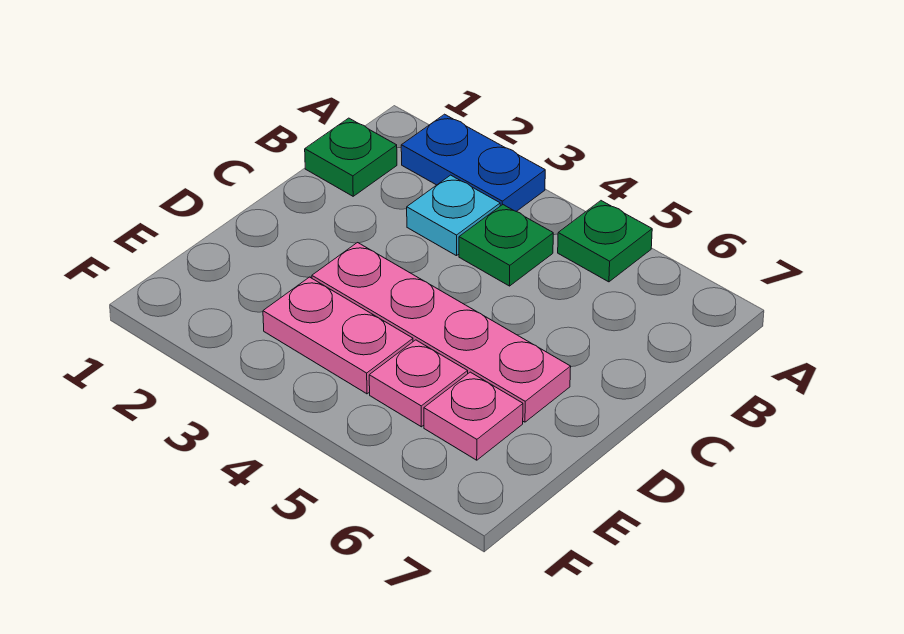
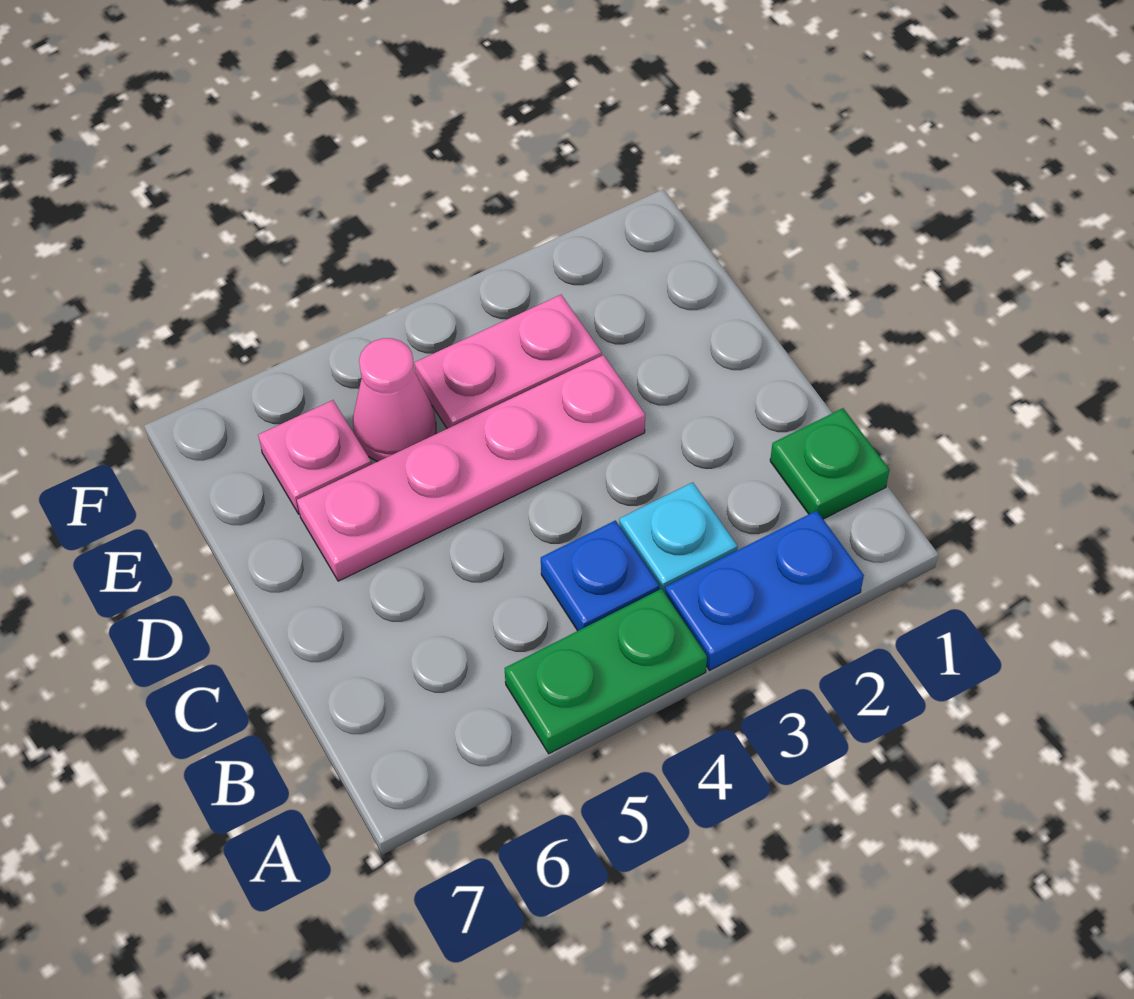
green plate A5 level 1 -> green plate A4:A5 level 1
green plate B4 level 1 -> blue plate B4 level 1
pink plate E5 level 1 -> pink cone E5 level 1

